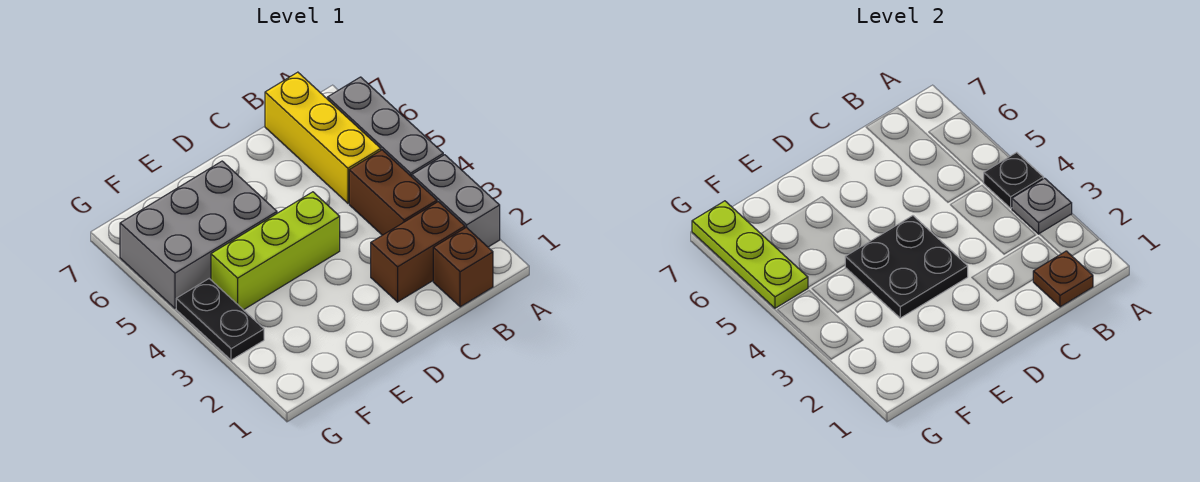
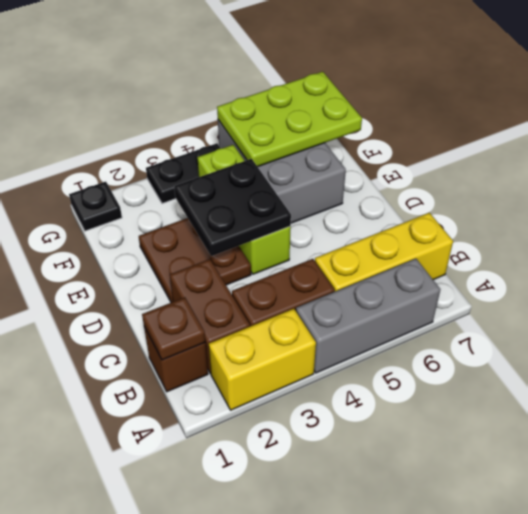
grey brick A2:A3 level 1 -> yellow brick A2:A3 level 1
grey plate A3 level 2 -> none
black plate A4 level 2 -> black plate G1 level 1
none -> brown plate D2:E3 level 1
lime plate G5:G7 level 2 -> lime plate F5:G7 level 2

